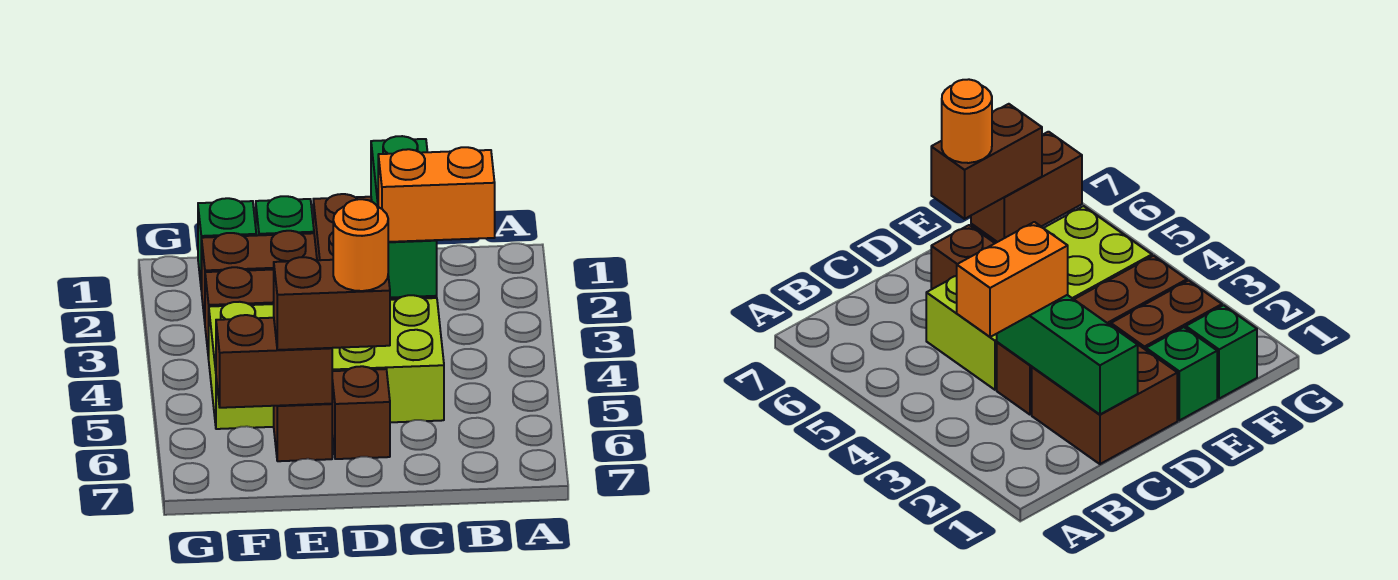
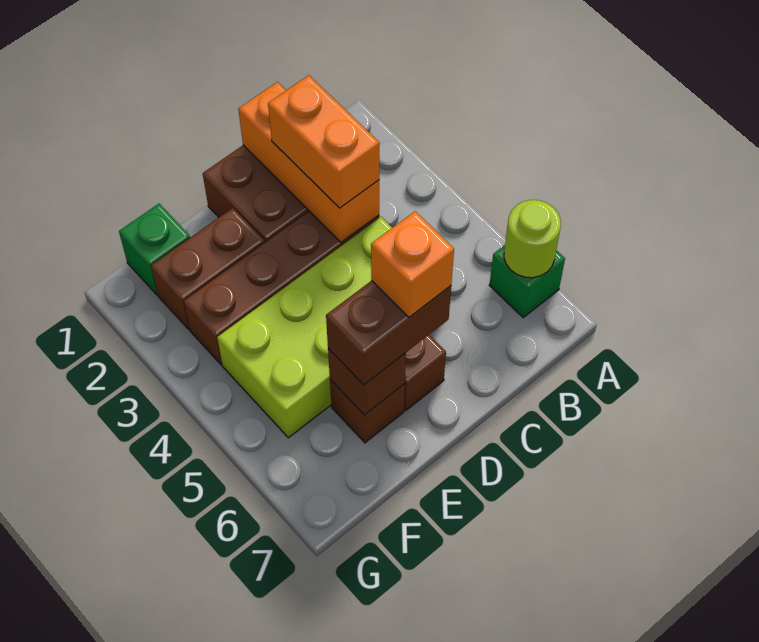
none -> lime round brick A6 level 2
orange brick B3:C3 level 3 -> orange brick C2:C3 level 3
green brick C1:C3 level 2 -> orange brick C1:C3 level 2
orange round brick D6 level 4 -> orange brick D6 level 4
green brick E1 level 1 -> green brick A6 level 1
brown brick E6:F6 level 2 -> brown brick E6 level 2

